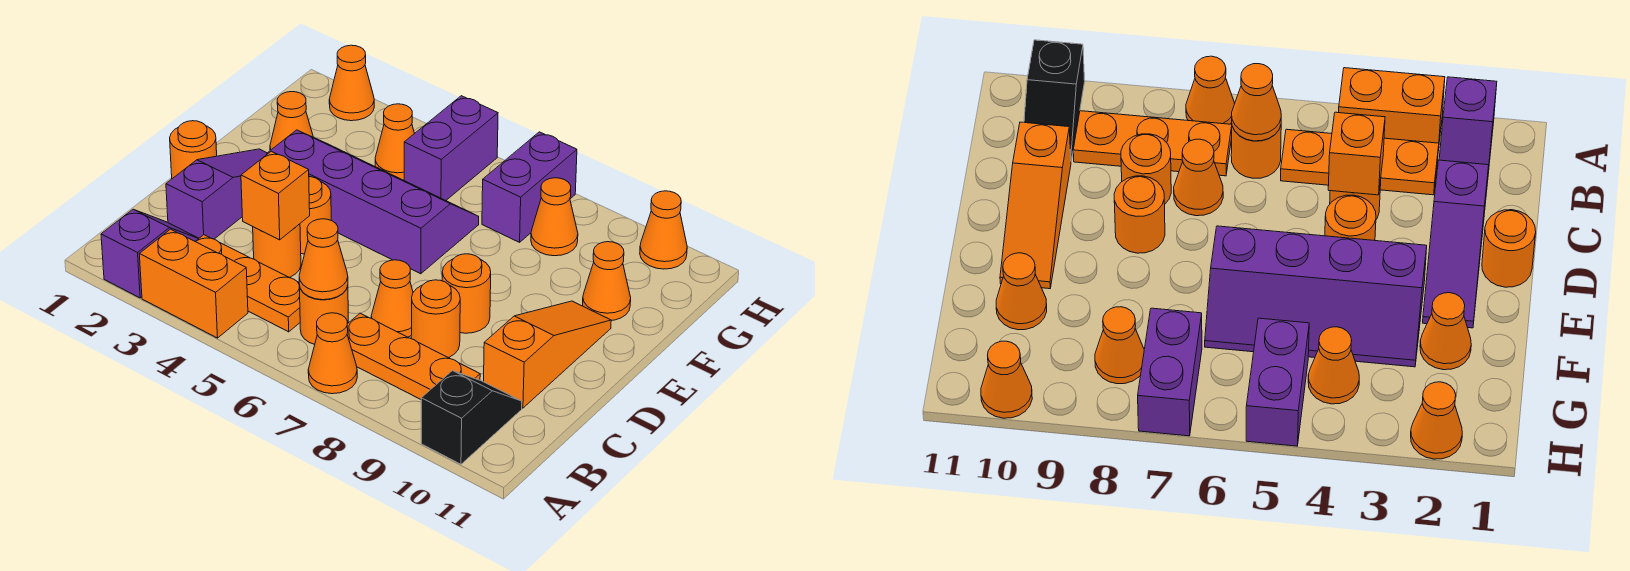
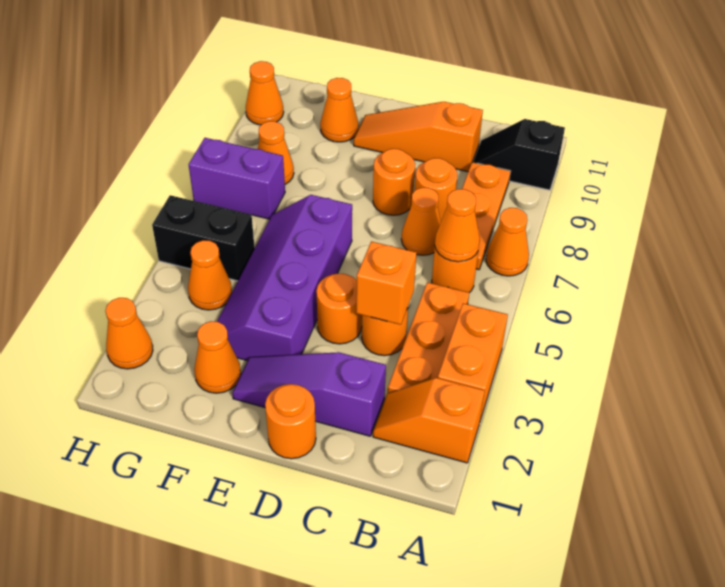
purple slope A2:B2 level 1 top A -> orange slope A2:B2 level 1 top A
purple brick G5:H5 level 1 -> black brick G5:H5 level 1

